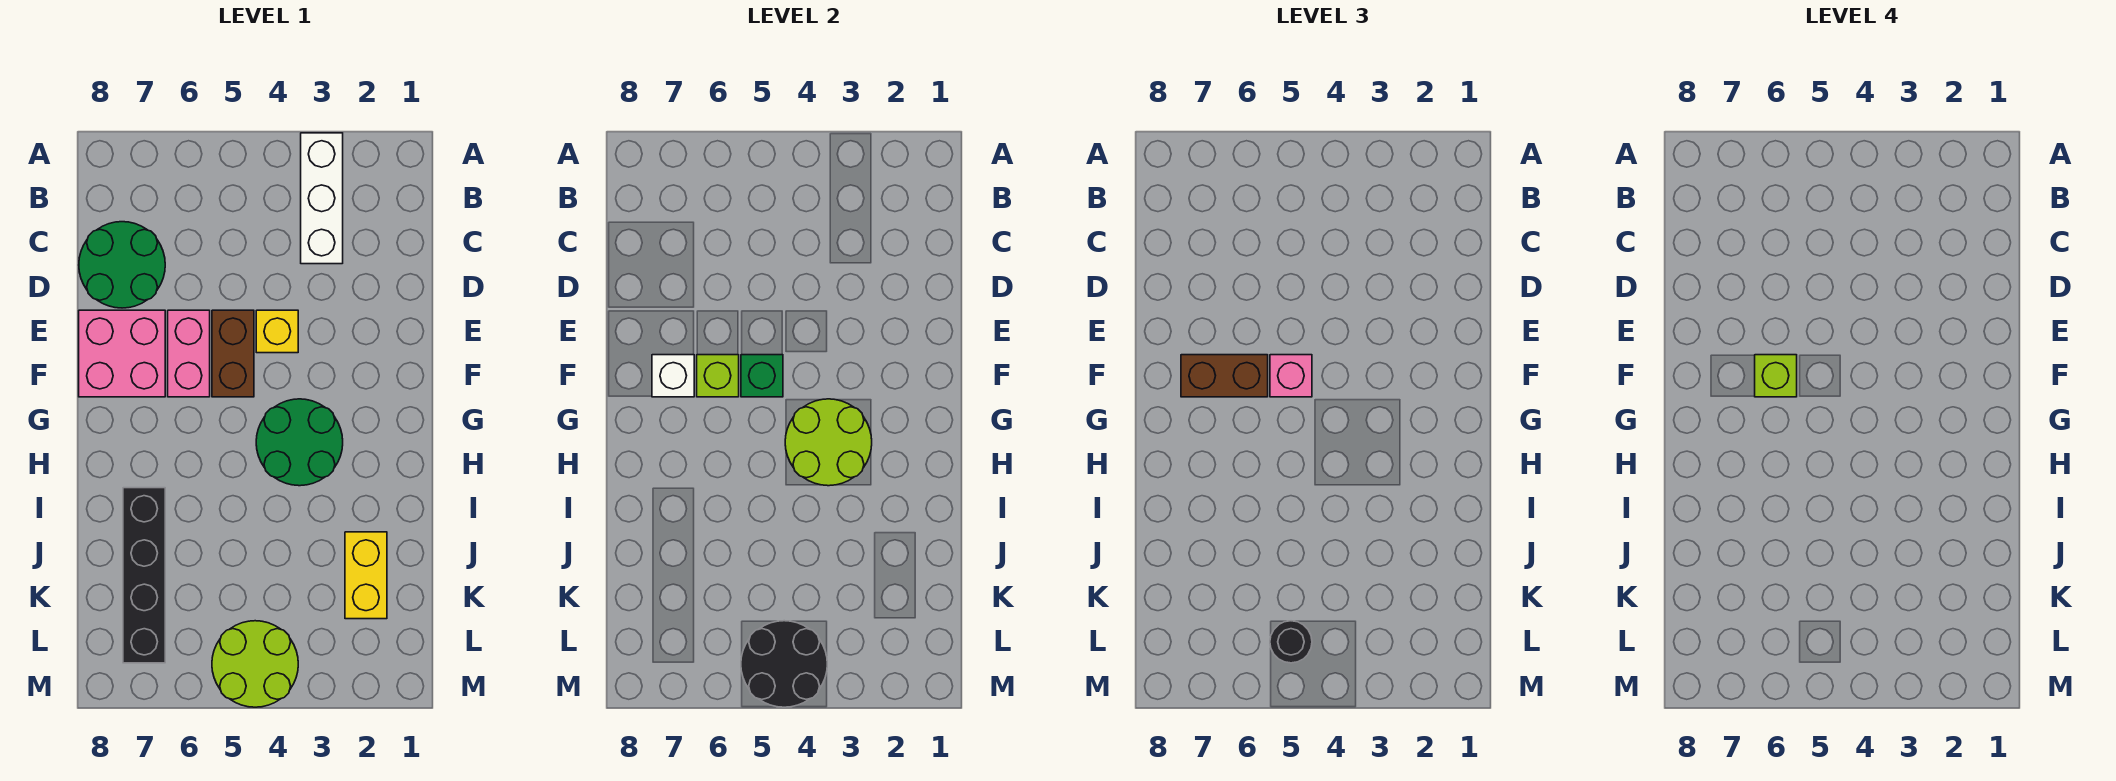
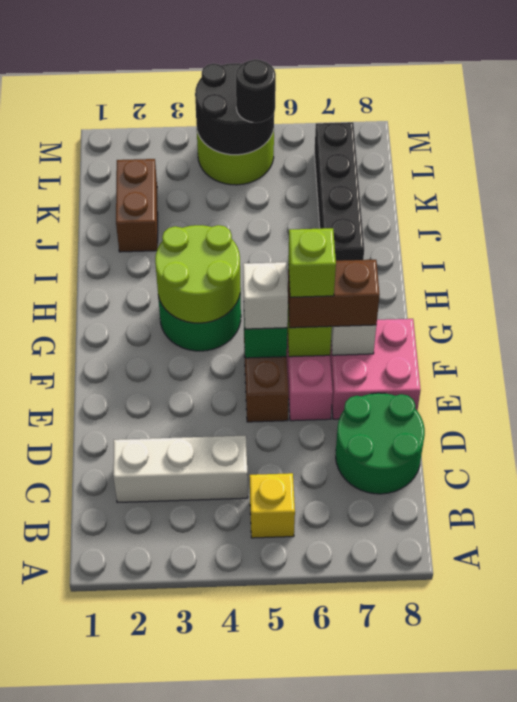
white brick A3:C3 level 1 -> white brick C2:C4 level 1
yellow brick E4 level 1 -> yellow brick B5 level 1
pink brick F5 level 3 -> white brick F5 level 3
yellow brick J2:K2 level 1 -> brown brick J2:K2 level 1

